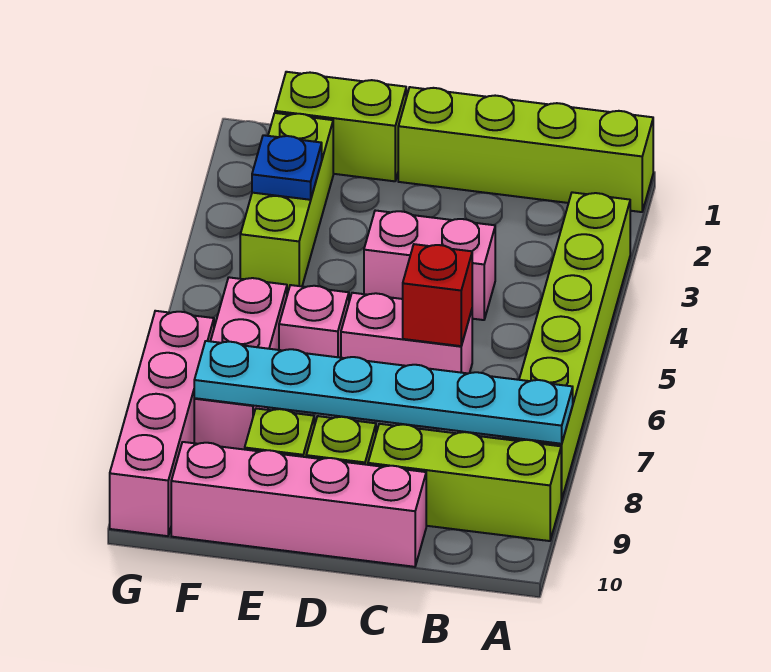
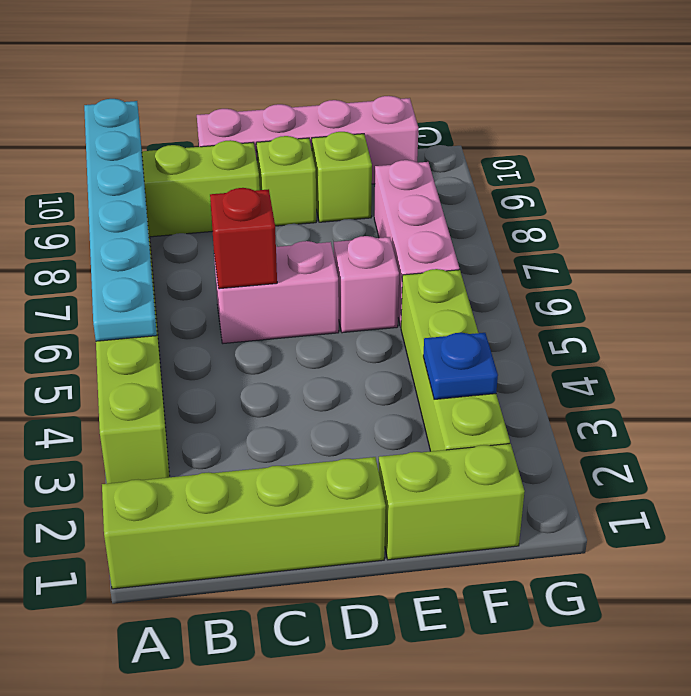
cyan plate A8:F8 level 2 -> cyan plate A5:A10 level 2
pink brick C4:D4 level 1 -> none
lime brick F2:F4 level 1 -> lime brick F2:F5 level 1
pink brick G7:G10 level 1 -> none

